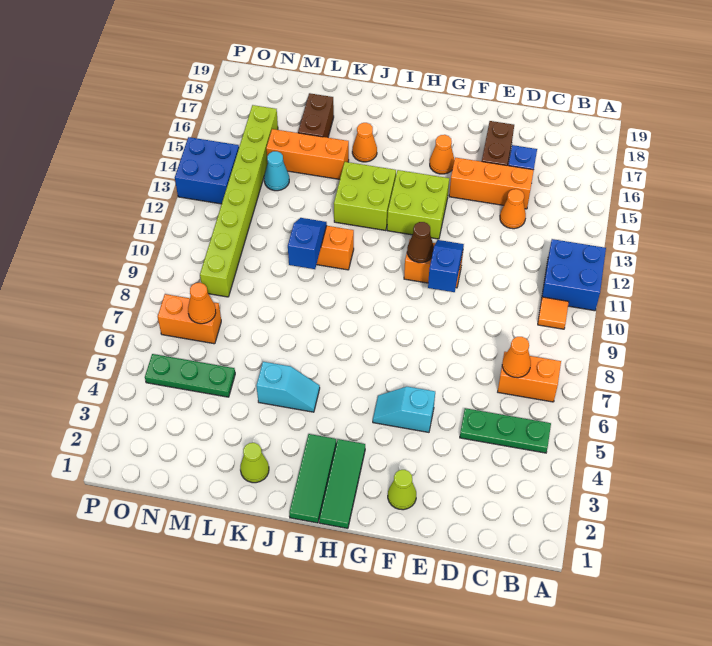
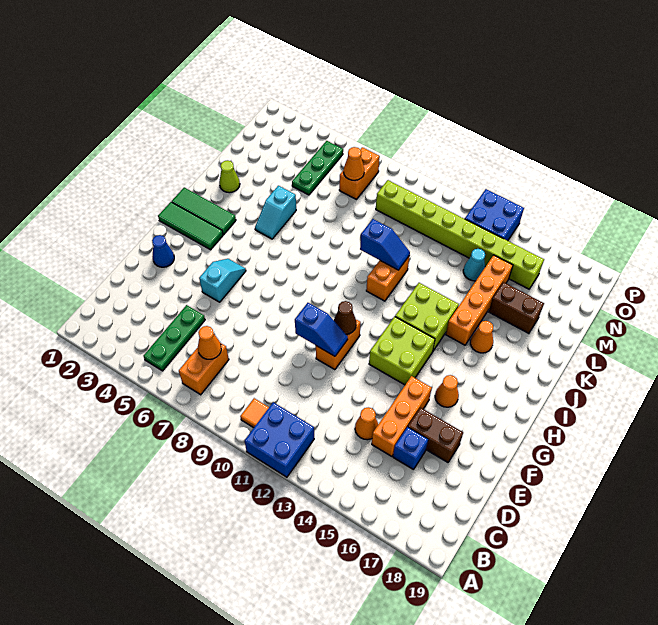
lime cone F2 level 1 -> blue cone F2 level 1
orange brick K15:M15 level 1 -> orange brick J15:M15 level 1

